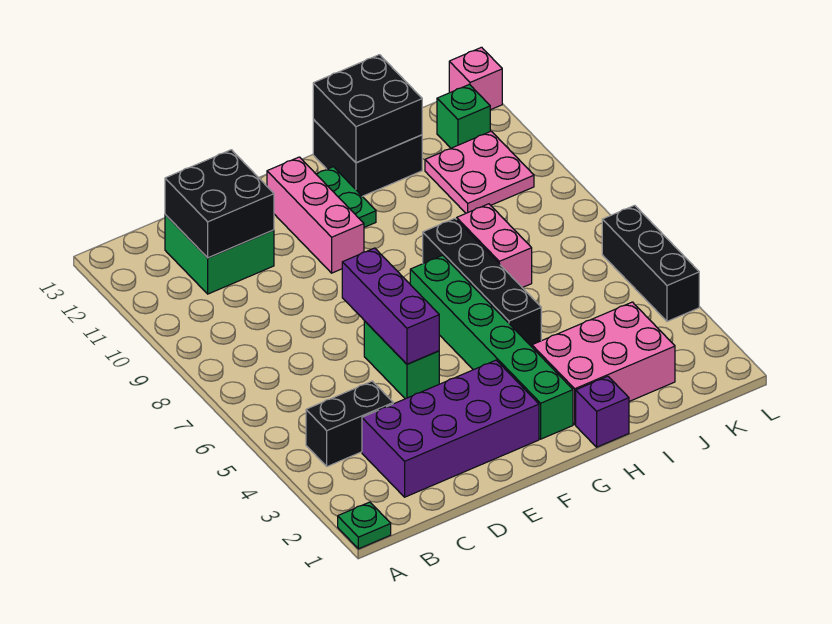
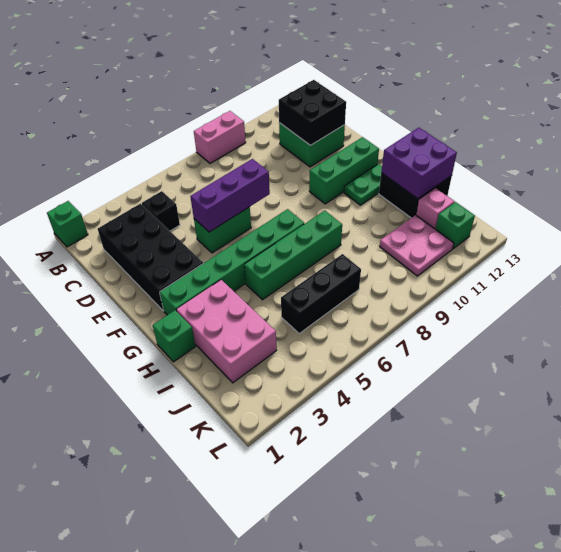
green plate A1 level 1 -> green brick A1 level 1
black brick B4:C4 level 1 -> black brick C4 level 1
purple brick C2:F3 level 1 -> black brick C2:F3 level 1
pink brick F10:F12 level 1 -> green brick F10:F12 level 1
purple brick H1 level 1 -> green brick H1 level 1
black brick H5:H8 level 1 -> green brick H5:H8 level 1
black brick H12:I13 level 2 -> purple brick H12:I13 level 2
pink brick I7:I8 level 1 -> pink brick A8:A9 level 1
black brick L4:L6 level 1 -> black brick J5:J7 level 1
pink brick L13 level 1 -> pink brick J12 level 1

